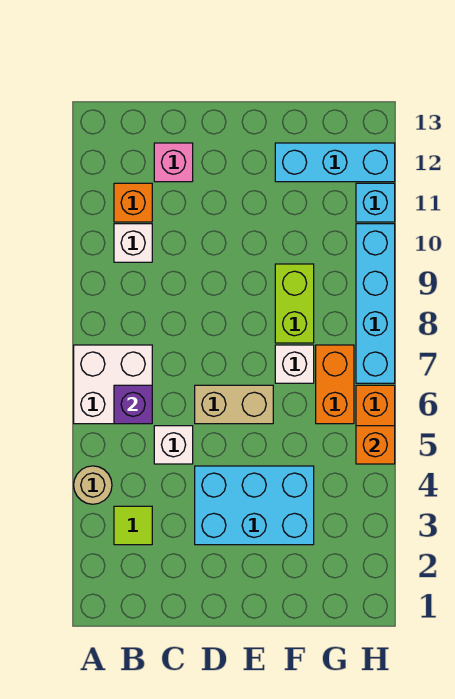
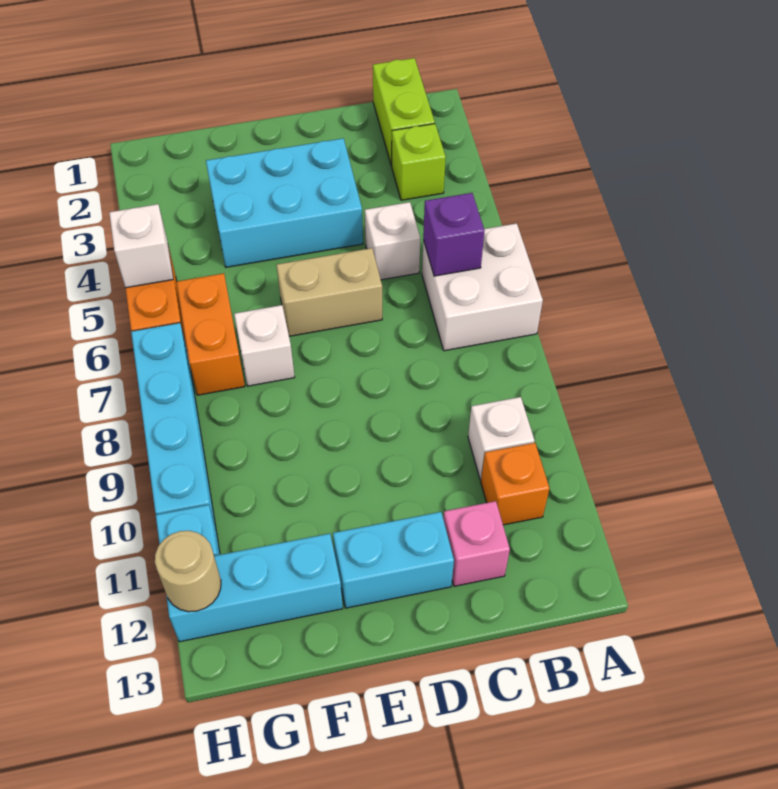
tan round brick A4 level 1 -> tan round brick H12 level 2
lime tile B3 level 1 -> lime brick B3 level 1
none -> cyan brick D12:E12 level 1
lime brick F8:F9 level 1 -> lime brick B1:B2 level 1
orange brick H5 level 2 -> white brick H5 level 2

